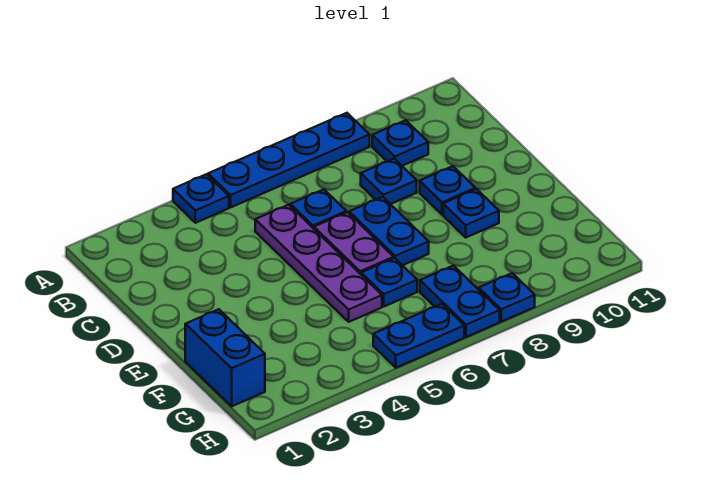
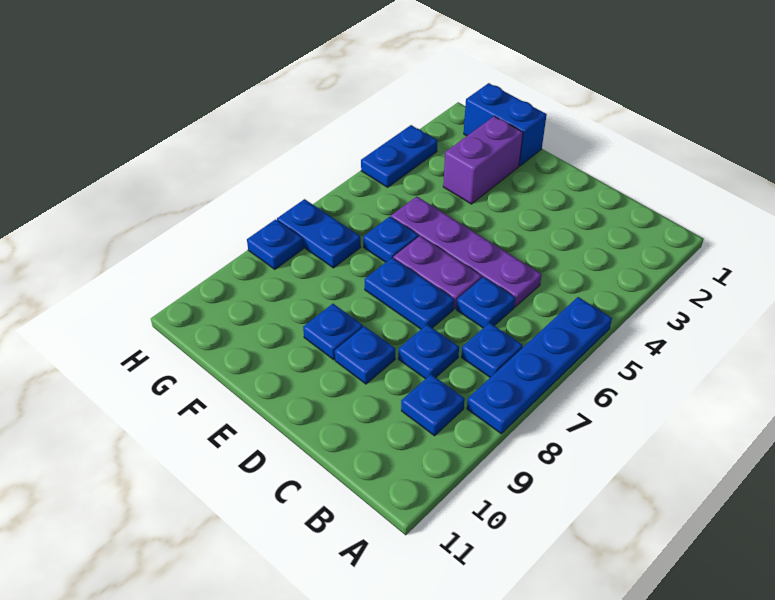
blue plate A4 level 1 -> blue plate B7 level 1
none -> purple brick F2:F3 level 1
blue plate H5:H6 level 1 -> blue plate H3:H4 level 1

